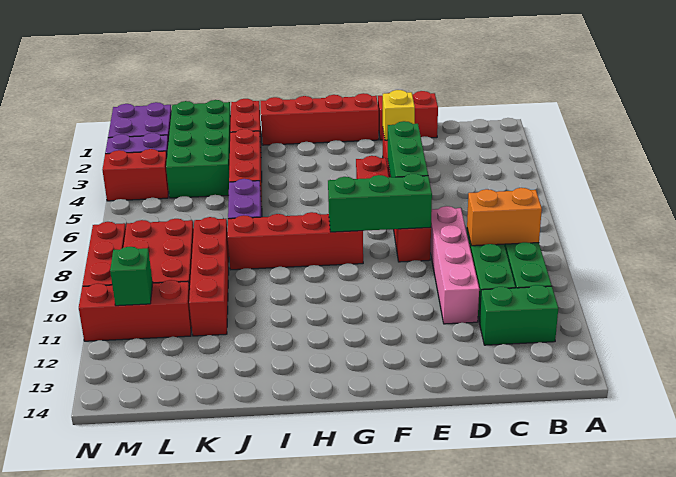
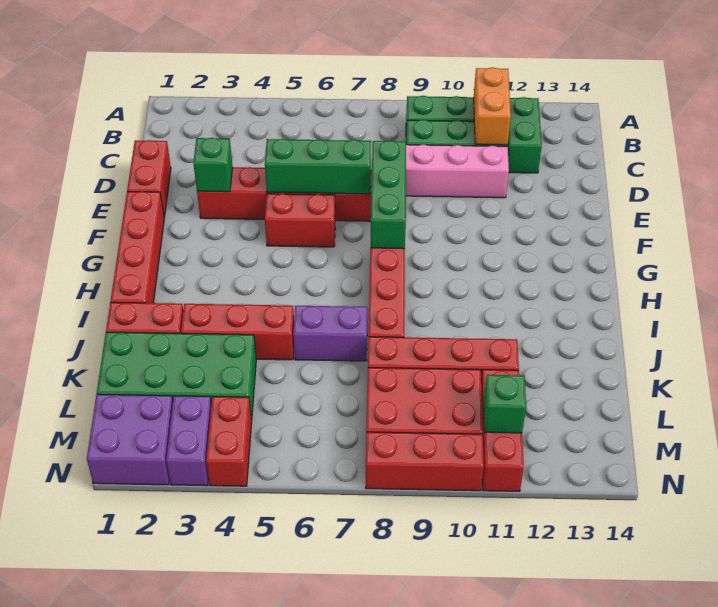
orange brick B9:C9 level 2 -> orange brick B11:C11 level 2
yellow brick E3 level 2 -> green brick E3 level 2

